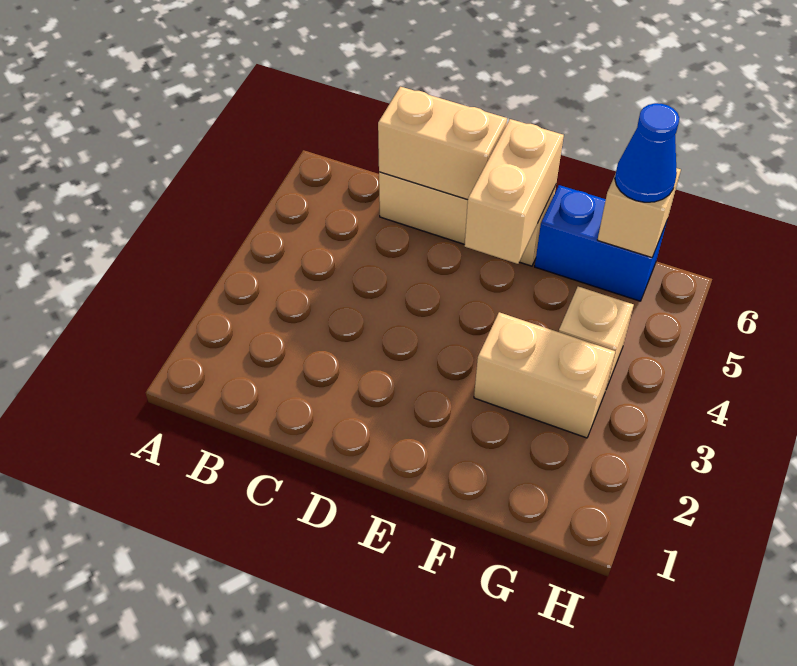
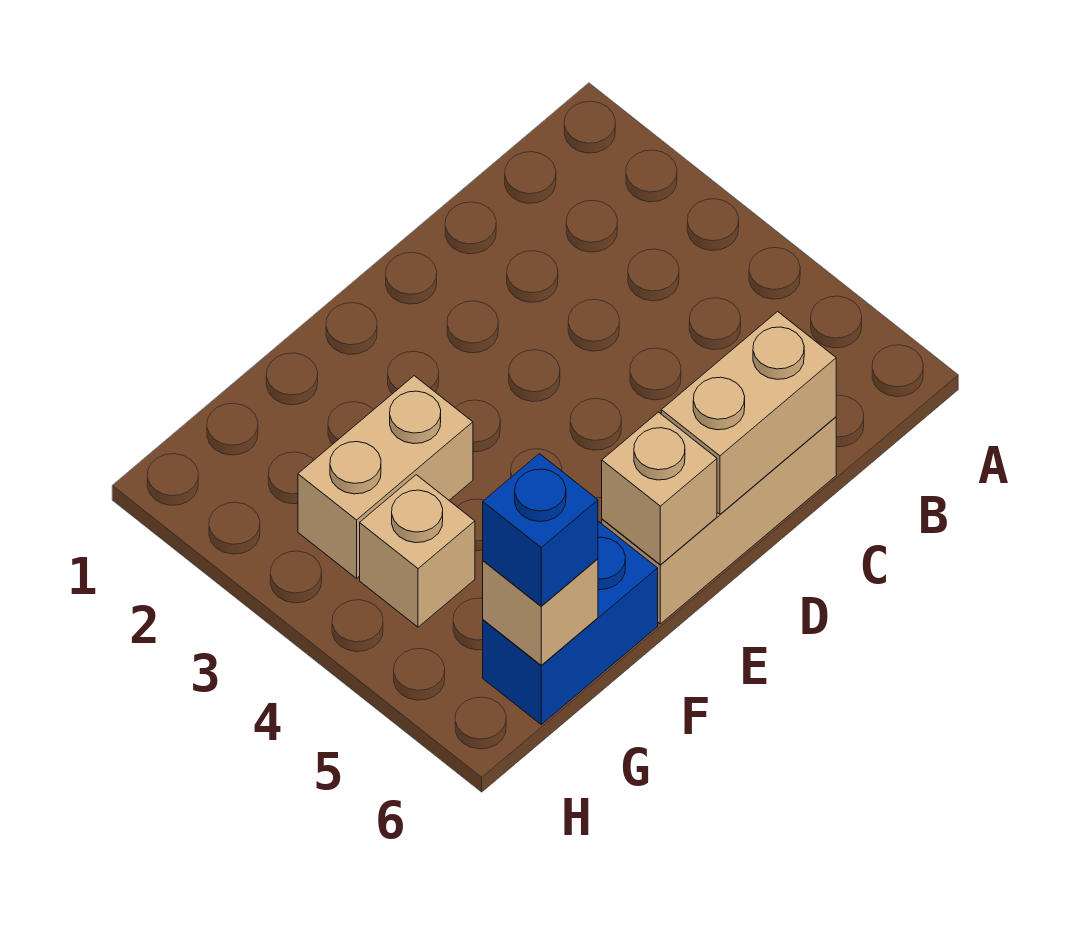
tan brick E5:E6 level 2 -> tan brick E6 level 2
blue cone G6 level 3 -> blue brick G6 level 3

